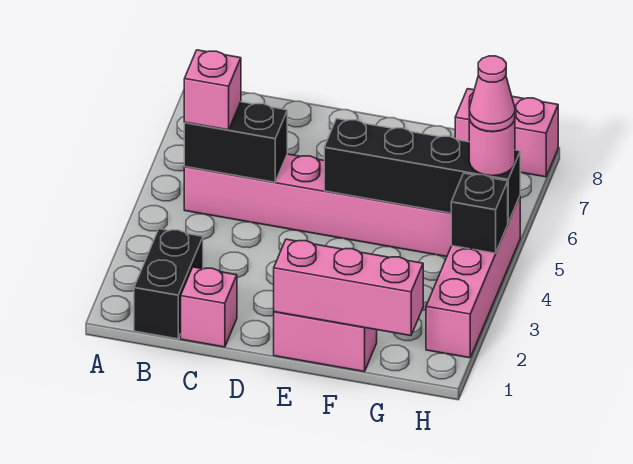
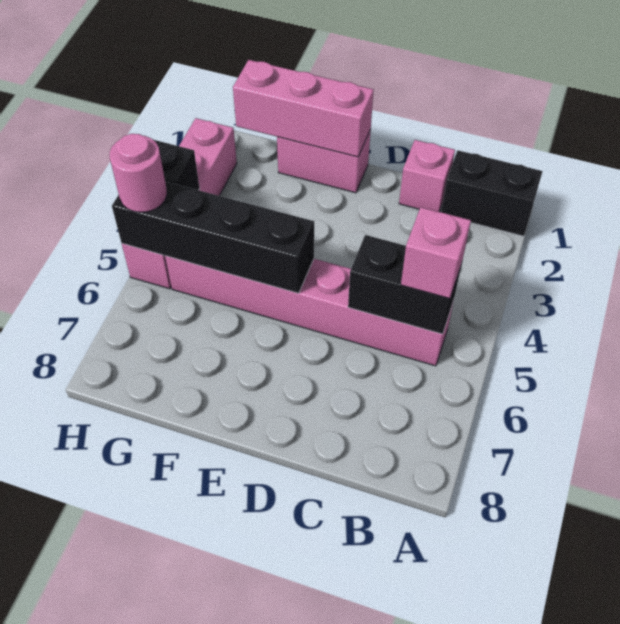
black brick B1:B2 level 1 -> black brick A1:B1 level 1
pink brick G8:H8 level 1 -> none
pink cone H5 level 4 -> none

